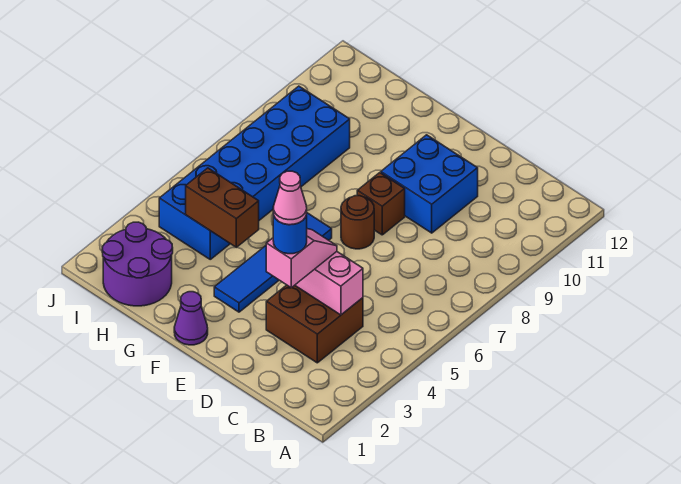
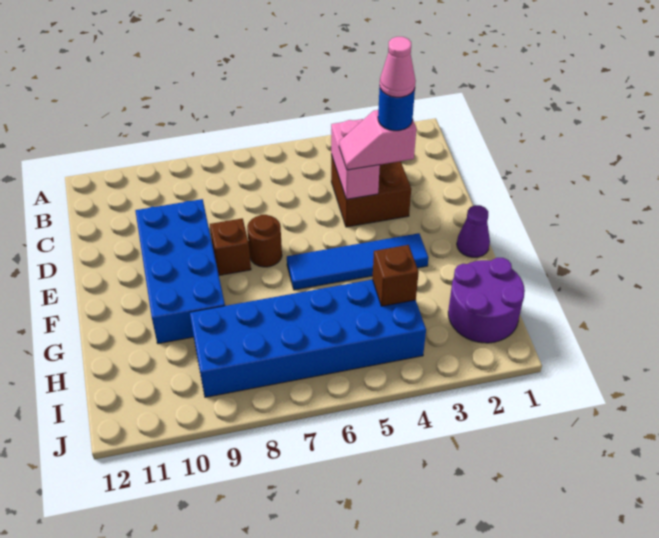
blue brick D9:E10 level 1 -> blue brick D9:G10 level 1
brown brick G4:H4 level 2 -> brown brick H4 level 2

